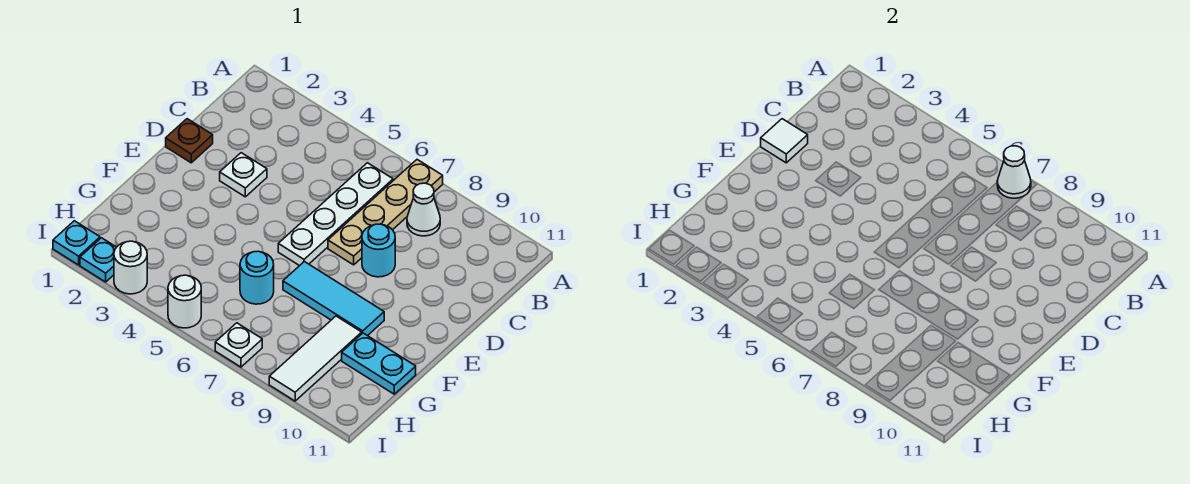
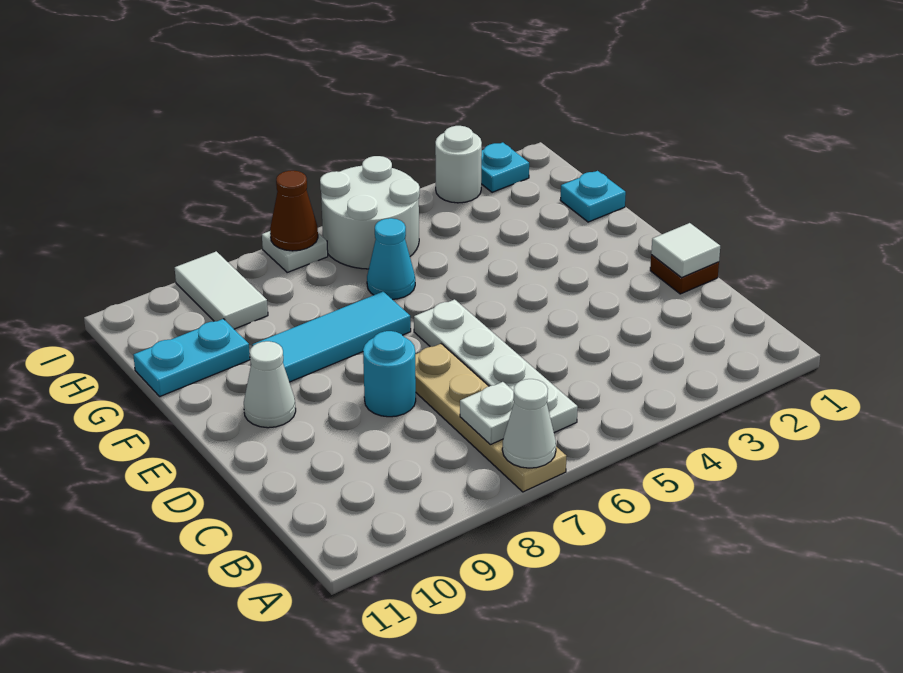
white cone B8 level 1 -> white cone E10 level 1
white plate D3 level 1 -> white plate B7 level 2
cyan round brick G6 level 1 -> cyan cone G6 level 1
white tile G9:I9 level 1 -> white tile H9:I9 level 1
cyan plate I1 level 1 -> cyan plate G1 level 1
white round brick I5 level 1 -> white round brick H5:I6 level 1
none -> brown cone I7 level 2

